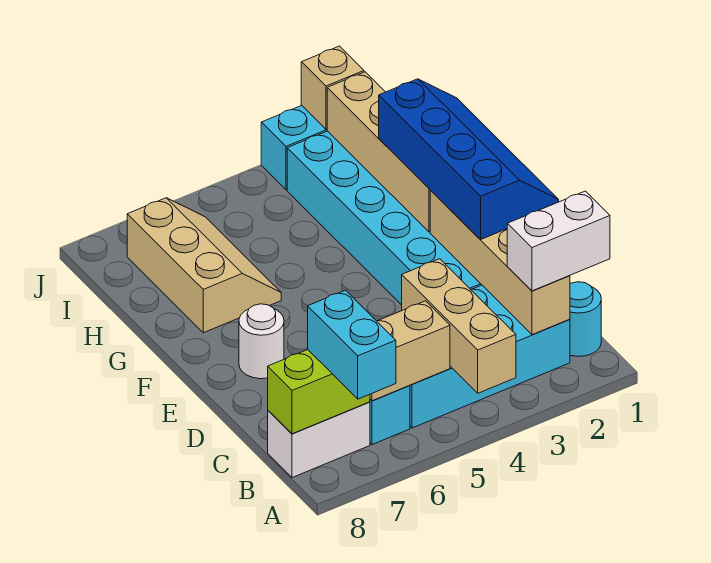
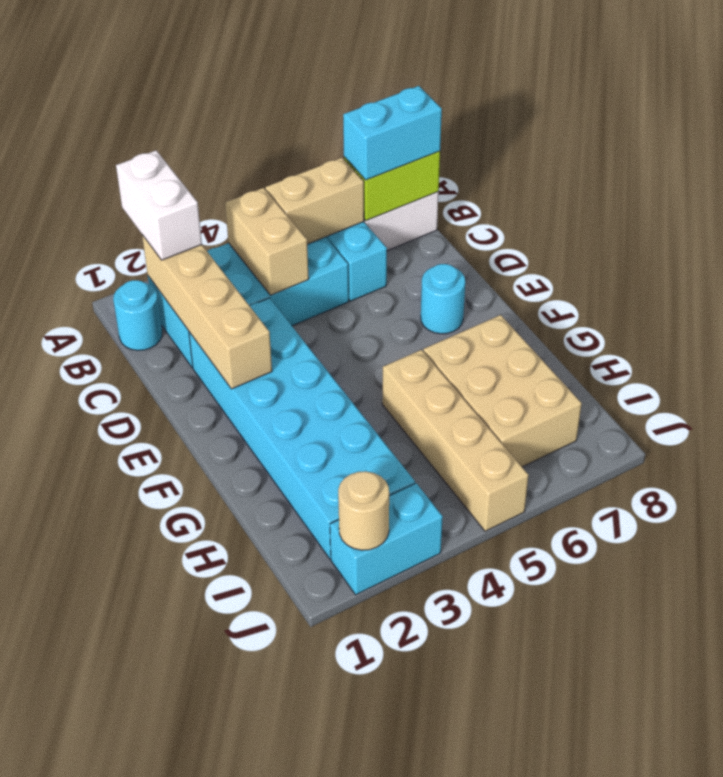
tan brick A4:C4 level 2 -> tan brick B4:C4 level 2
cyan brick A7:B7 level 3 -> cyan brick B7:B8 level 3
white brick B1:B2 level 3 -> white brick A2:B2 level 3
blue slope D1:G2 level 3 top 2 -> none
white round brick E7 level 1 -> cyan round brick E7 level 1
tan brick F2:I2 level 2 -> tan brick G5:J5 level 1
tan slope G6:I7 level 1 top 7 -> tan brick G6:I7 level 1
tan brick J2 level 2 -> tan round brick J2 level 2

